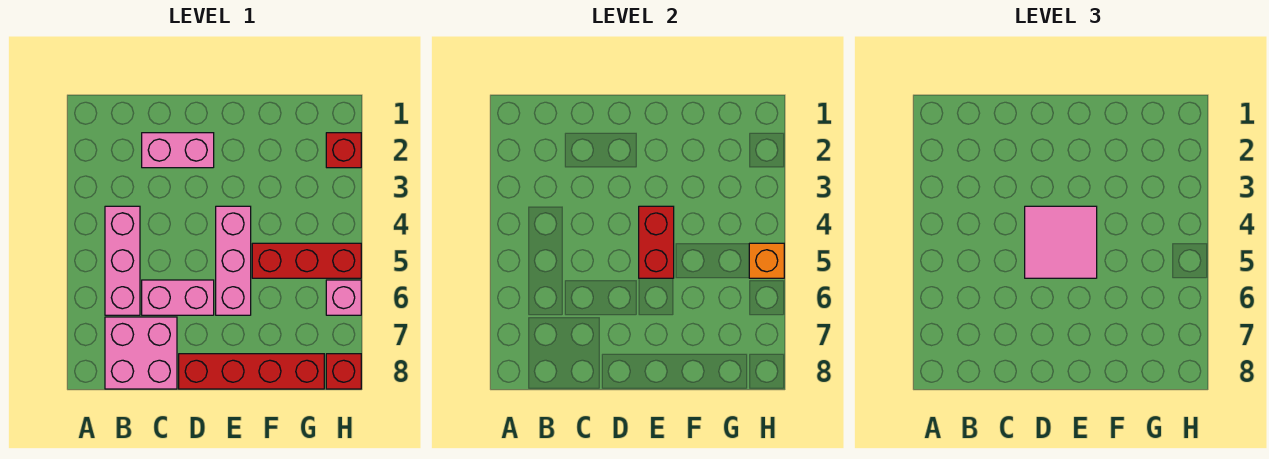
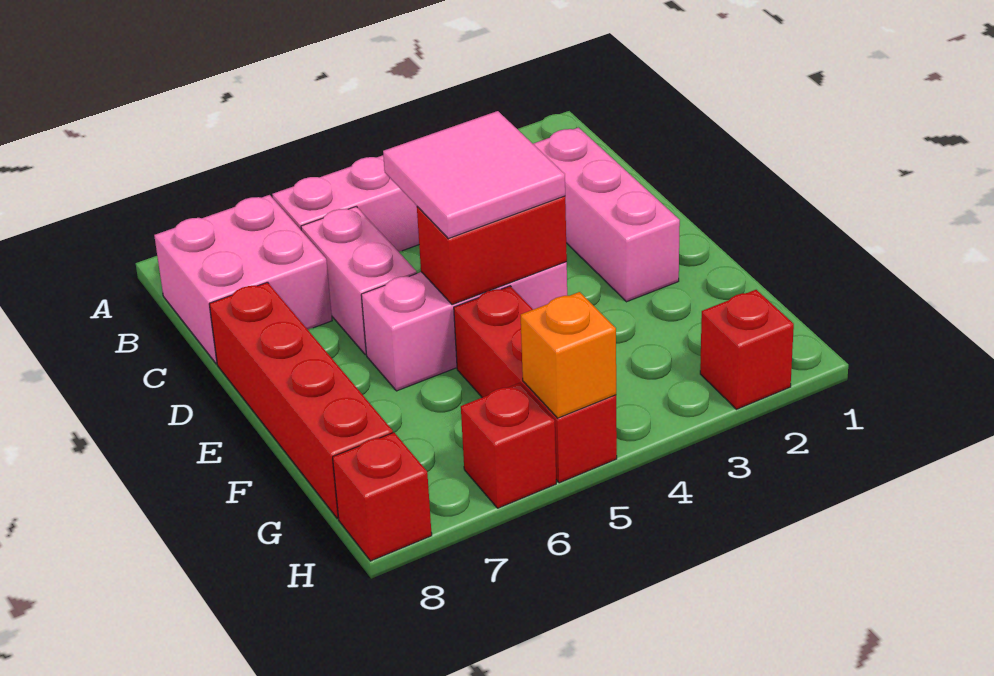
pink brick C2:D2 level 1 -> pink brick C2:E2 level 1
pink brick H6 level 1 -> red brick H6 level 1

